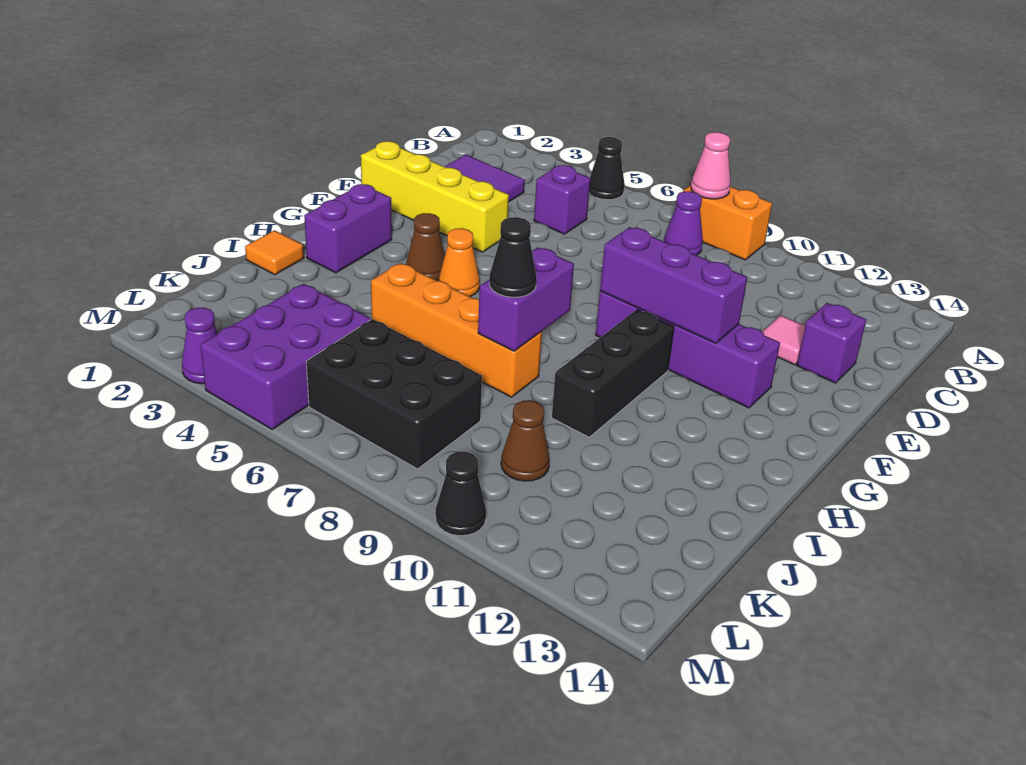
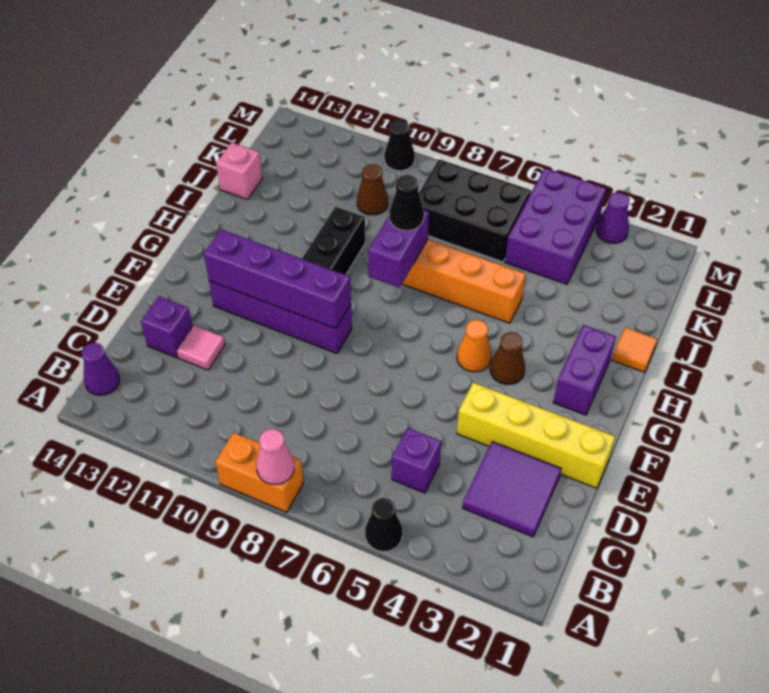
purple cone B8 level 1 -> purple cone B14 level 1
purple brick F9:F11 level 2 -> purple brick F9:F12 level 2
none -> pink brick J14 level 1

